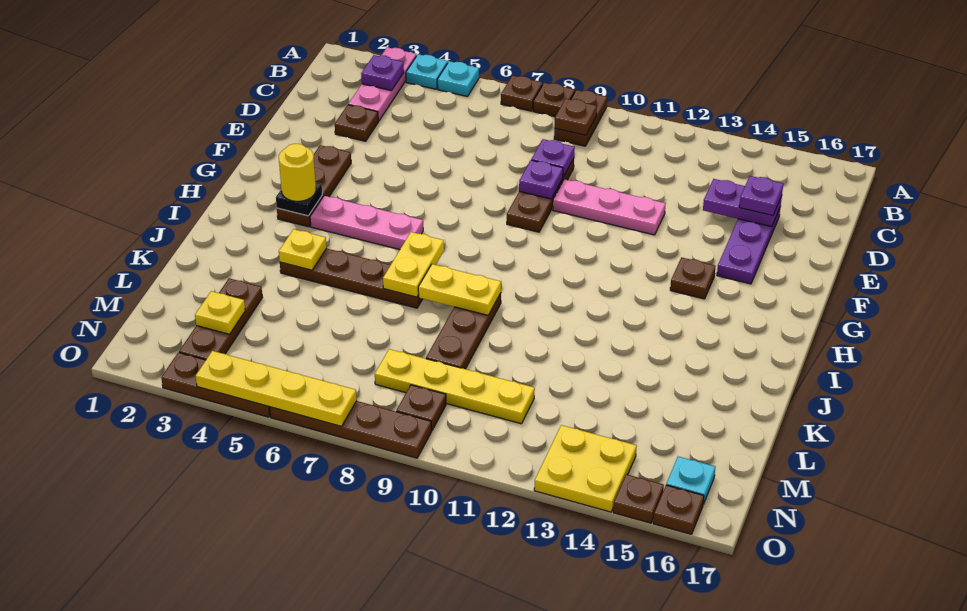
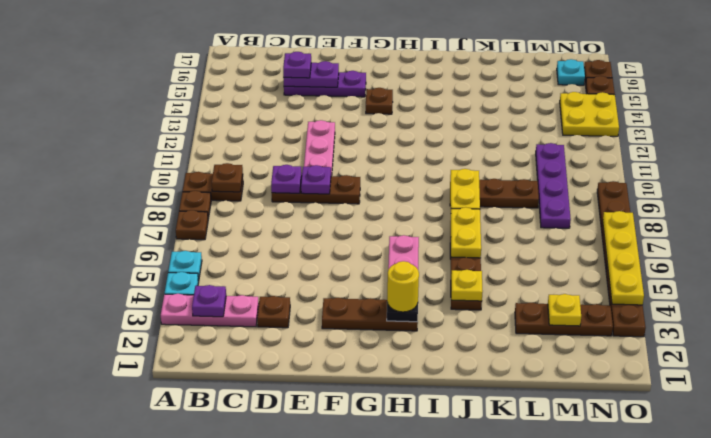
purple plate D14:D15 level 2 -> purple plate D15:E15 level 2
yellow plate I7:J7 level 2 -> yellow plate J6:J7 level 2
yellow plate M8:M11 level 1 -> purple plate M8:M11 level 1
brown plate N9 level 1 -> none

